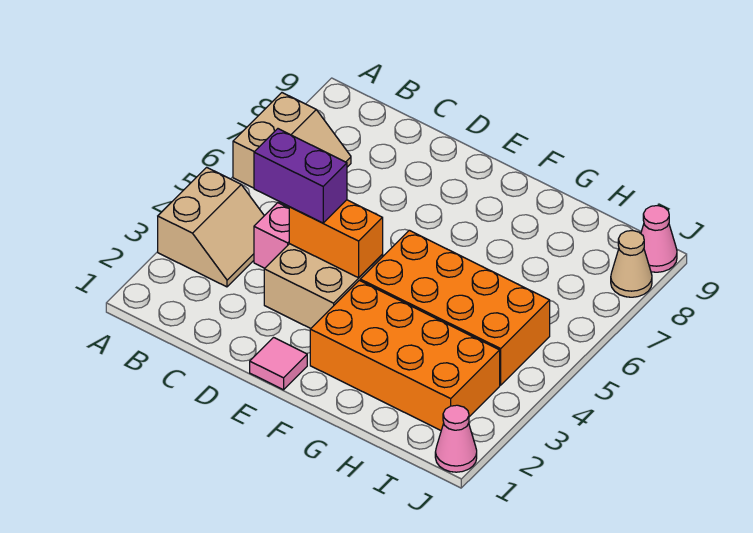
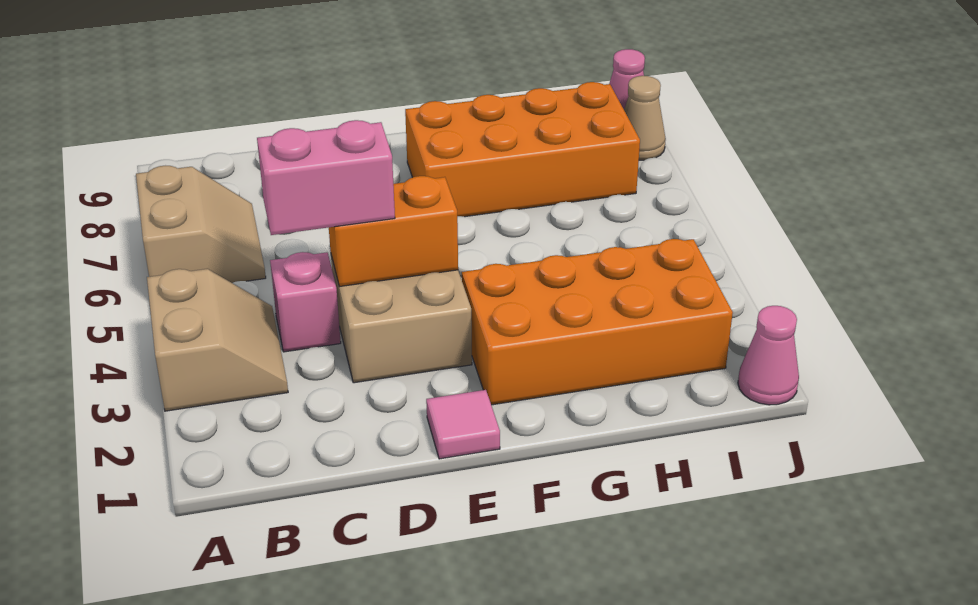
purple brick C4:D4 level 3 -> pink brick C4:D4 level 3
orange brick F4:I5 level 1 -> orange brick F7:I8 level 1

